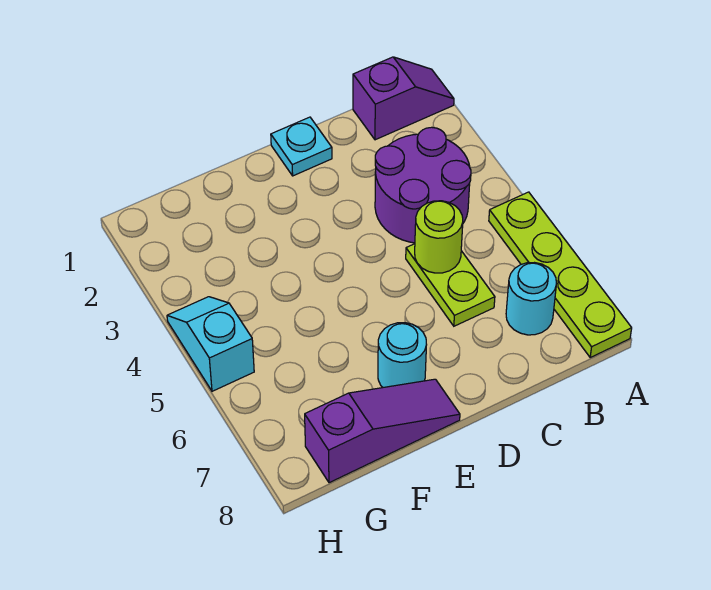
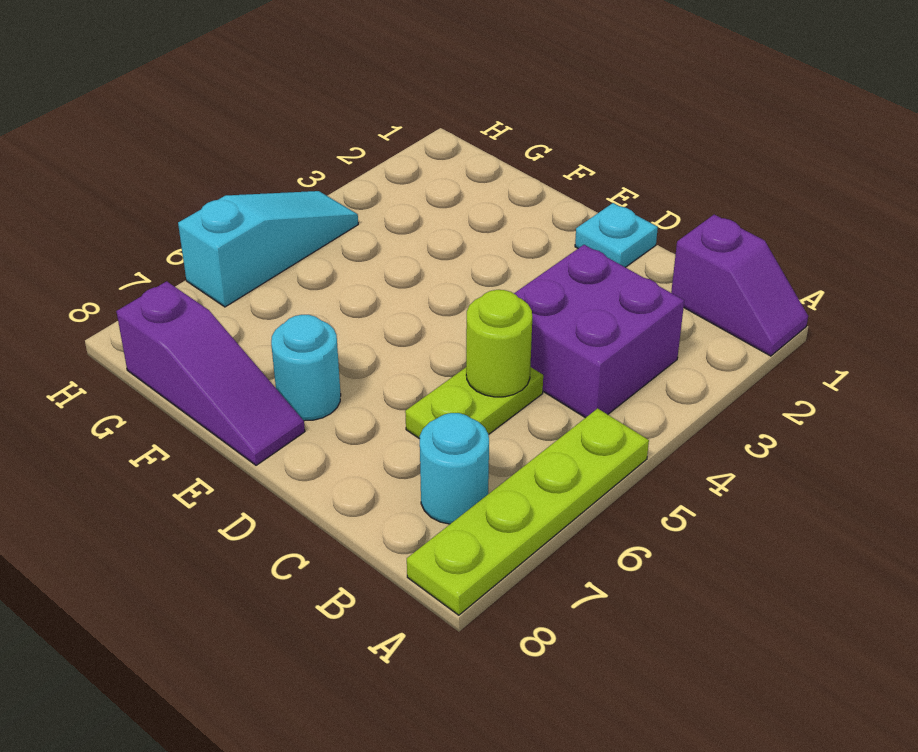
purple round brick B3:C4 level 1 -> purple brick B3:C4 level 1
cyan slope H4:H5 level 1 top 5 -> cyan slope H4:H6 level 1 top 6

